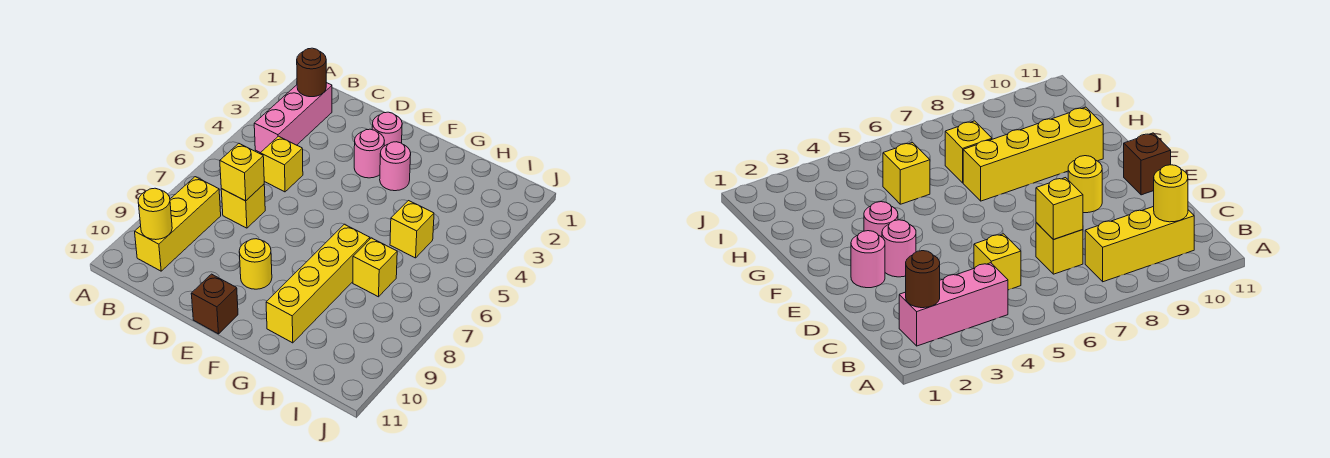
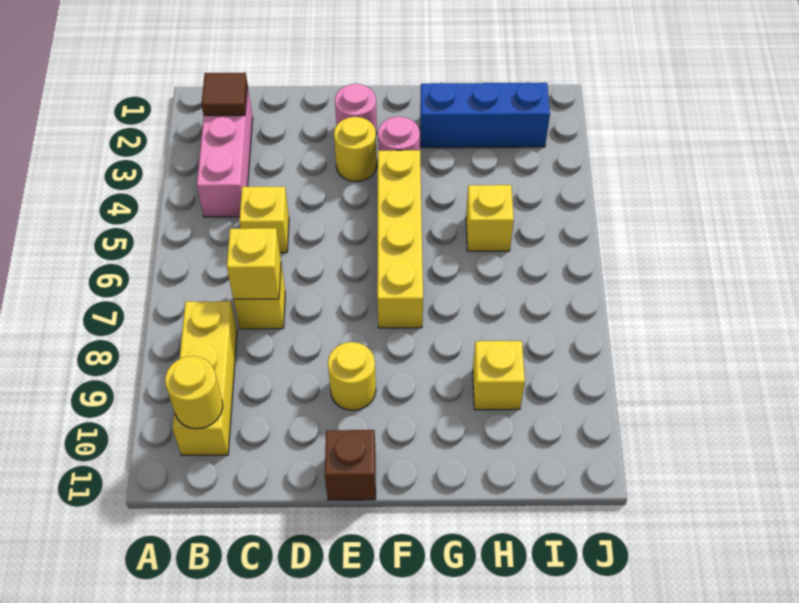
brown round brick B2 level 2 -> brown tile B2 level 2
pink round brick E3 level 1 -> yellow round brick E3 level 1
none -> blue brick G2:I2 level 1
yellow brick G7:G10 level 1 -> yellow brick F4:F7 level 1
yellow brick H7 level 1 -> yellow brick H9 level 1

